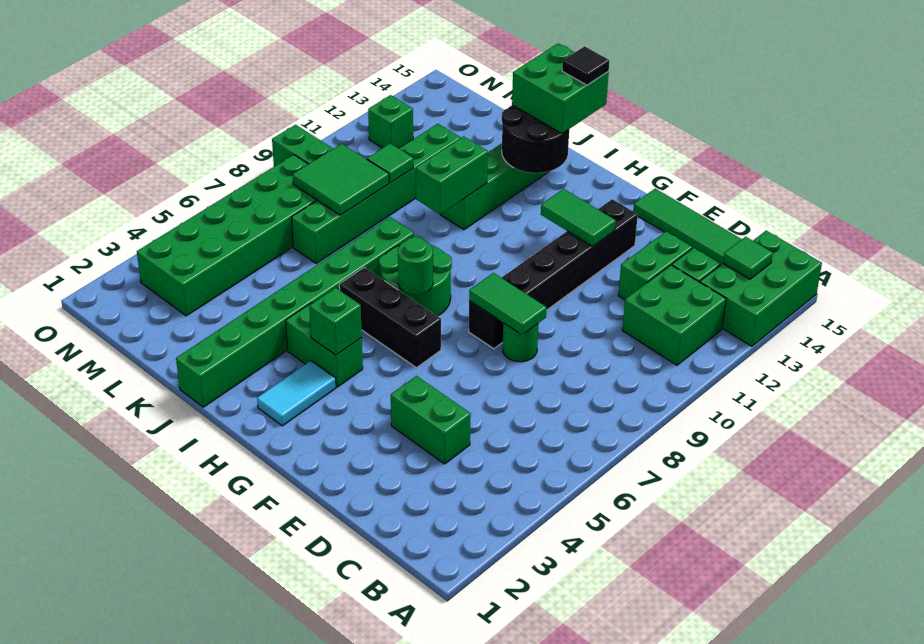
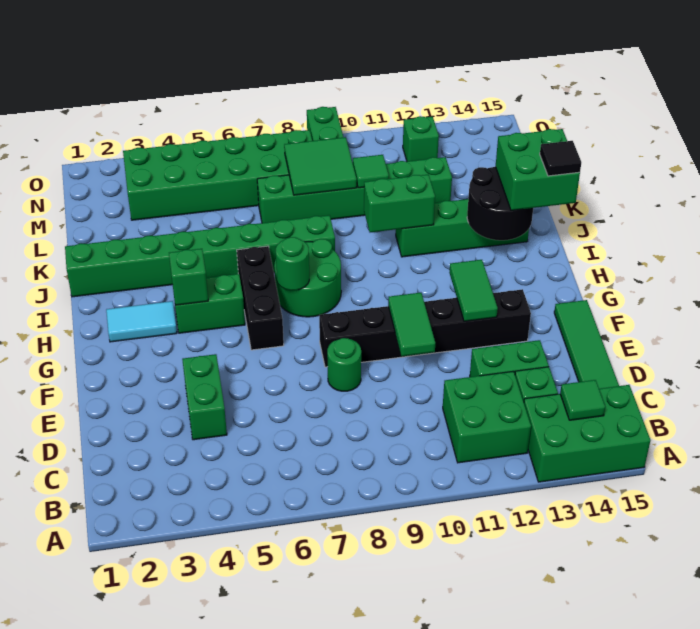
green tile E8:F8 level 2 -> green tile E10:F10 level 2
green brick H4:I4 level 1 -> green brick H4:H5 level 1

